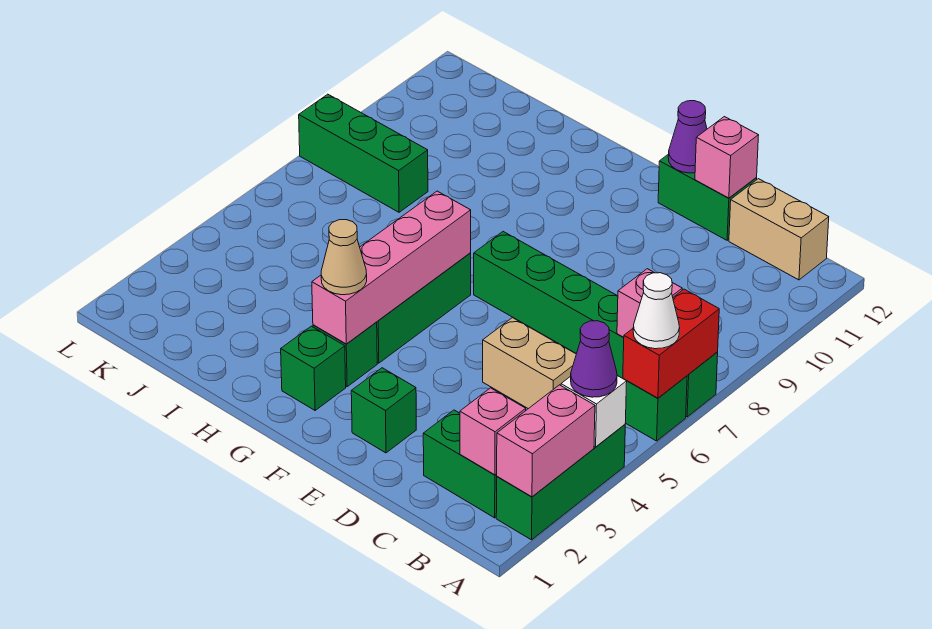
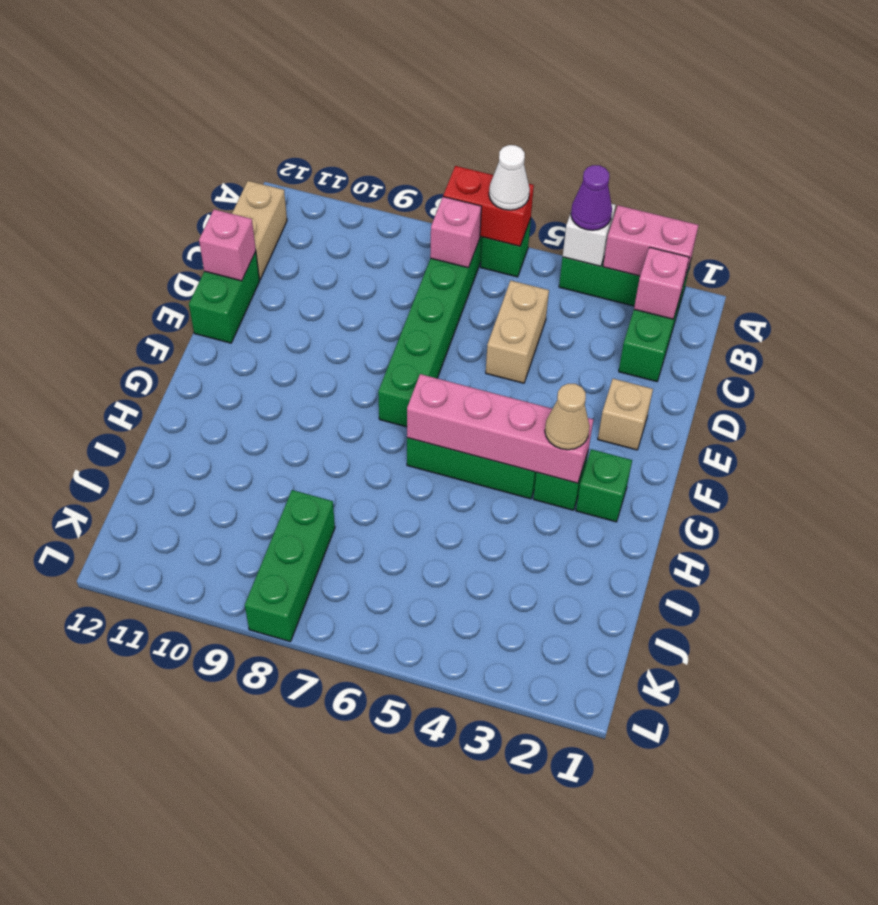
green brick E2 level 1 -> tan brick E2 level 1
purple cone E12 level 2 -> none

